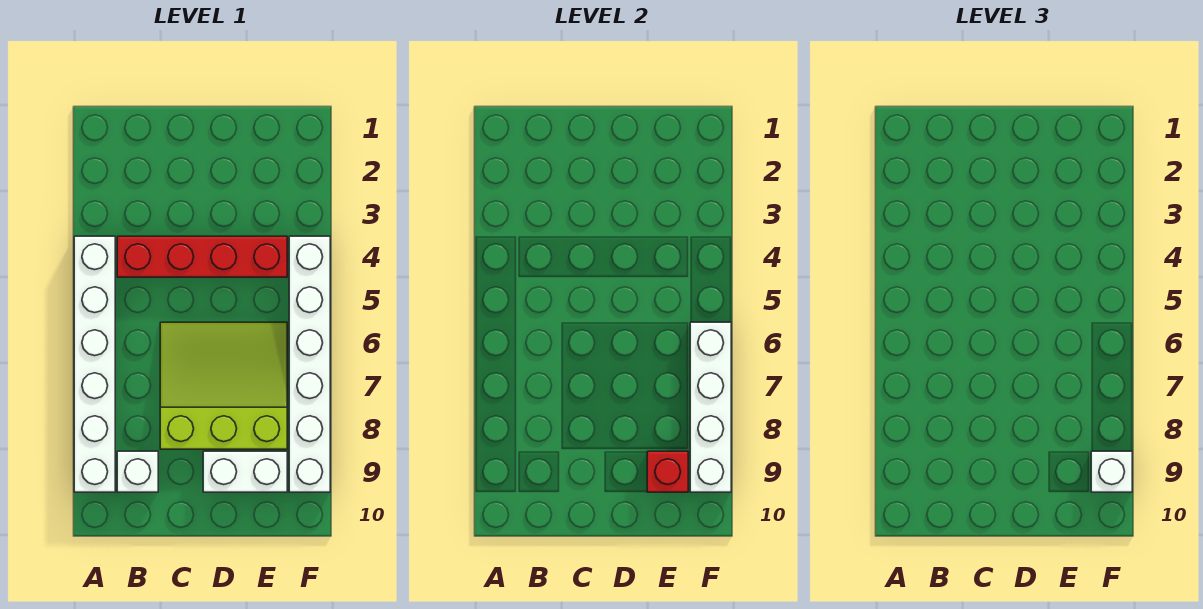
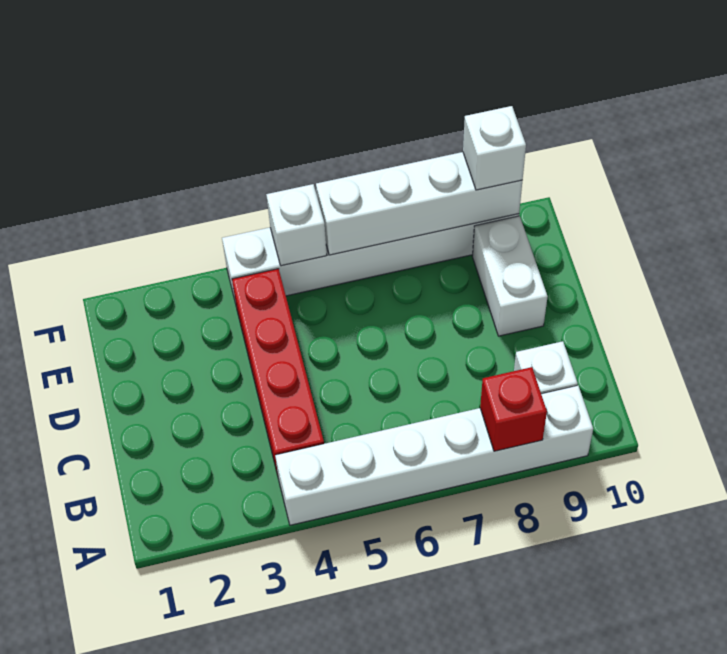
lime slope C6:E8 level 1 top 8 -> none
red brick E9 level 2 -> red brick A8 level 2
none -> white brick F5 level 2

